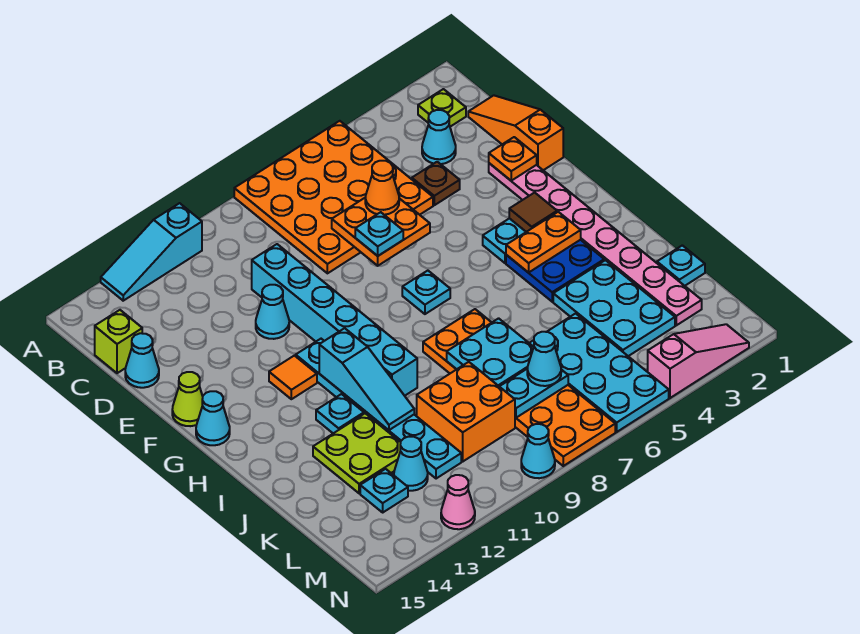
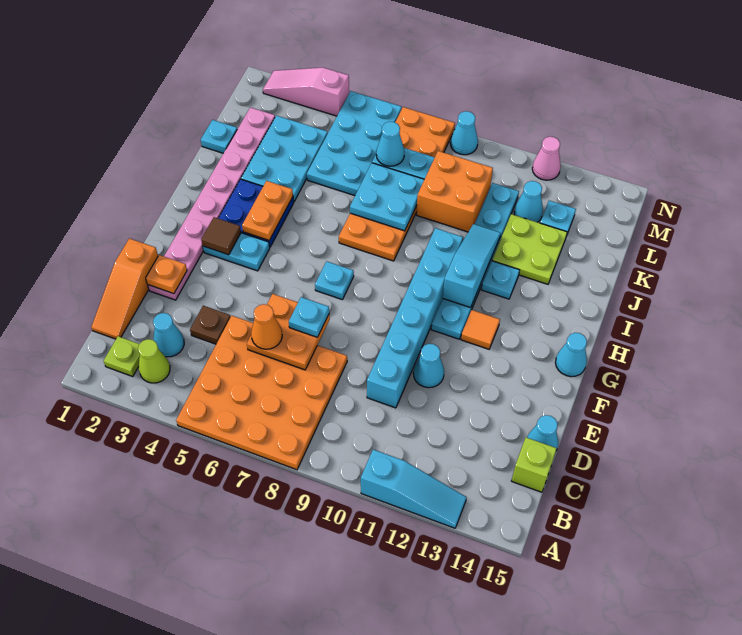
lime cone F15 level 1 -> lime cone B3 level 1
orange plate H3:H4 level 2 -> orange plate H4:I4 level 2

